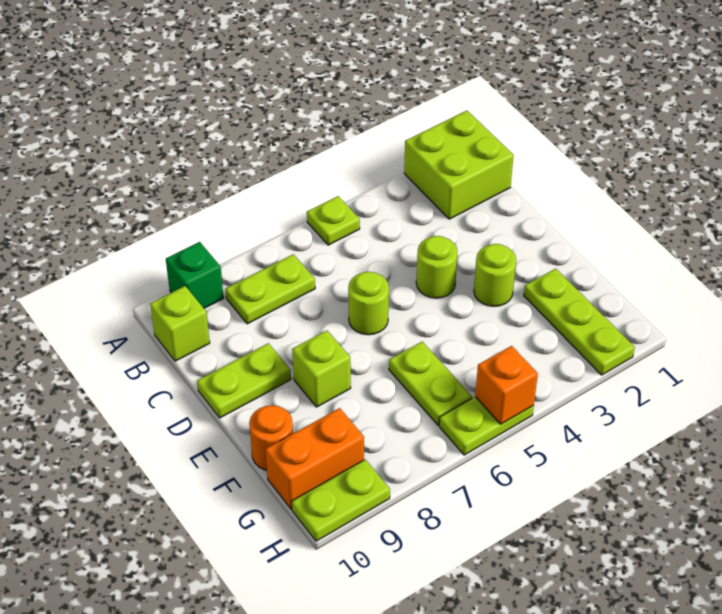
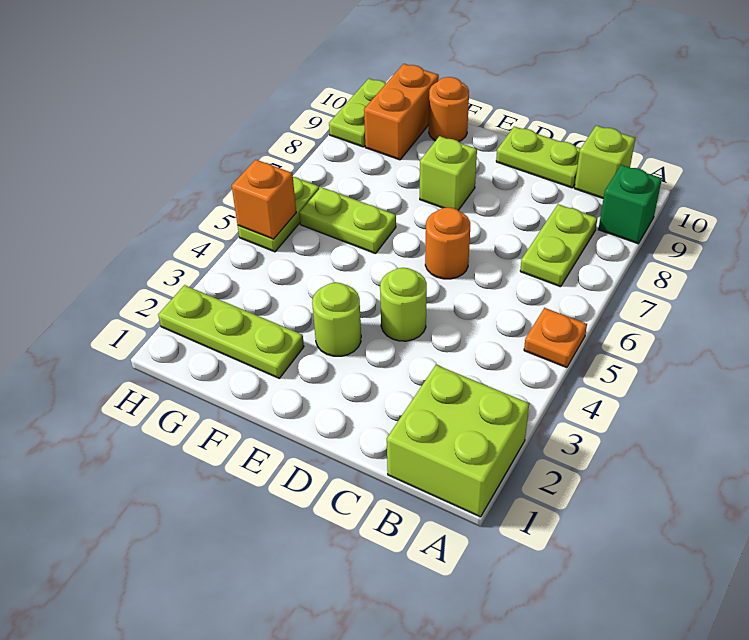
lime plate A5 level 1 -> orange plate A5 level 1
lime round brick D6 level 1 -> orange round brick D6 level 1
lime plate D9:D10 level 1 -> lime plate C10:D10 level 1

